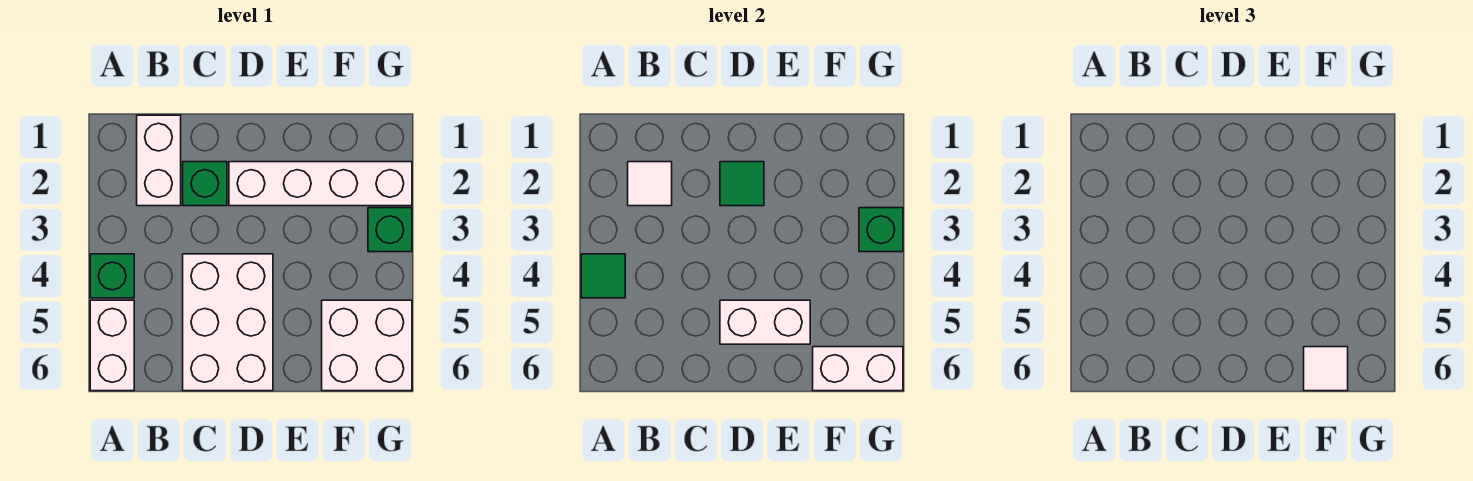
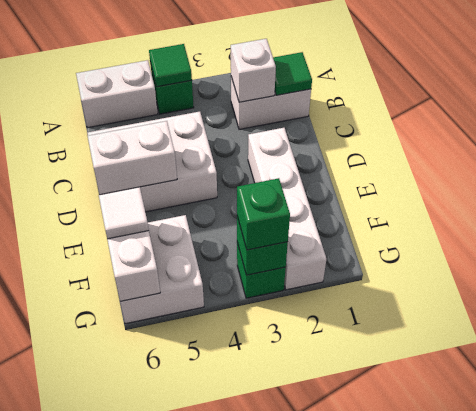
white tile B2 level 2 -> white brick B2 level 2
green brick C2 level 1 -> green brick G3 level 3
green tile D2 level 2 -> green tile B1 level 2
white brick D5:E5 level 2 -> white brick D5:D6 level 2

